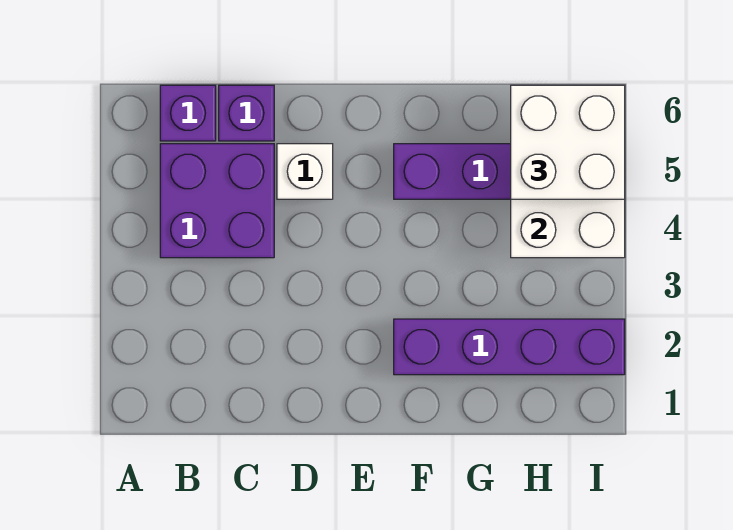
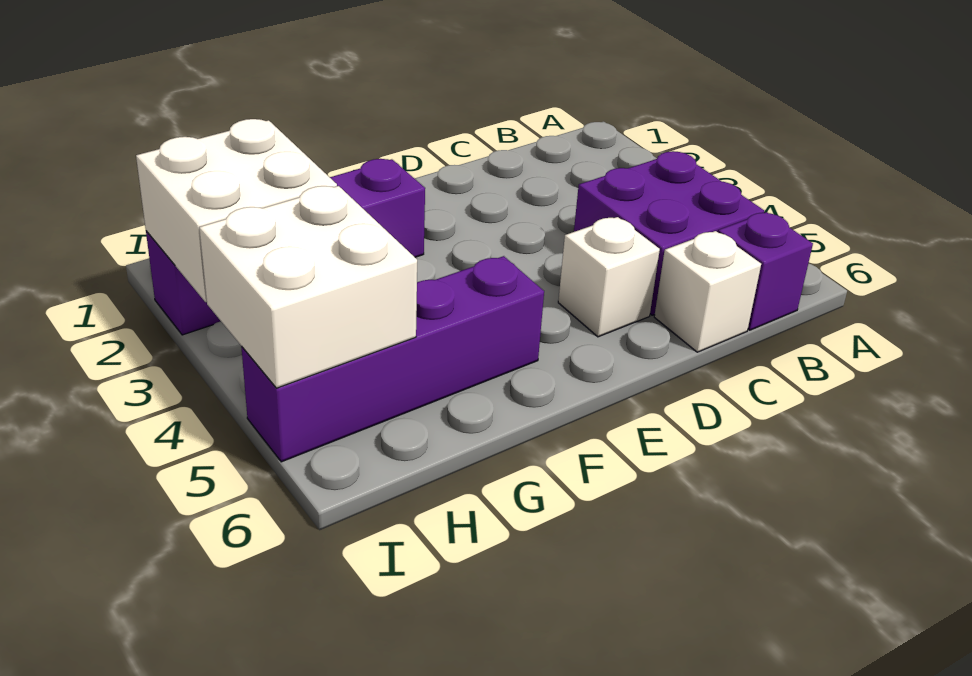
purple brick C6 level 1 -> white brick C6 level 1
white brick H5:I6 level 3 -> white brick H2:I3 level 2

